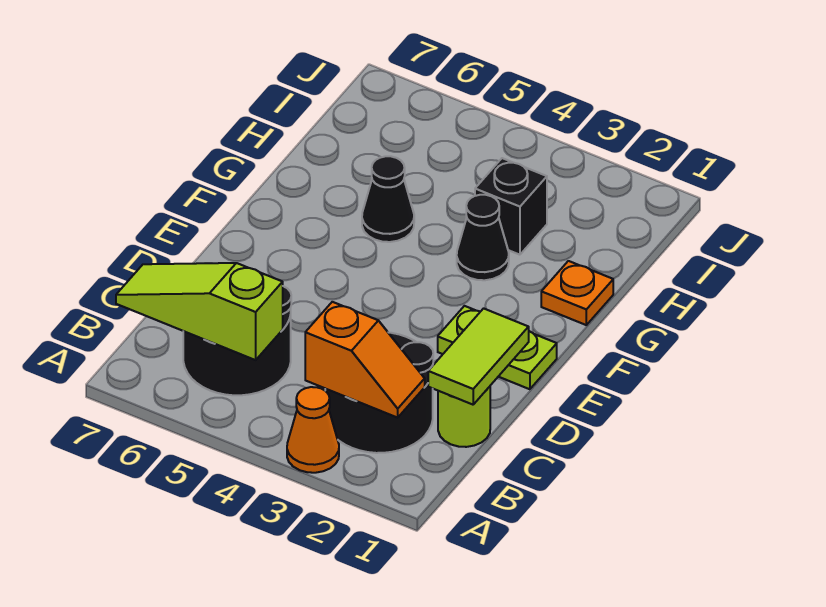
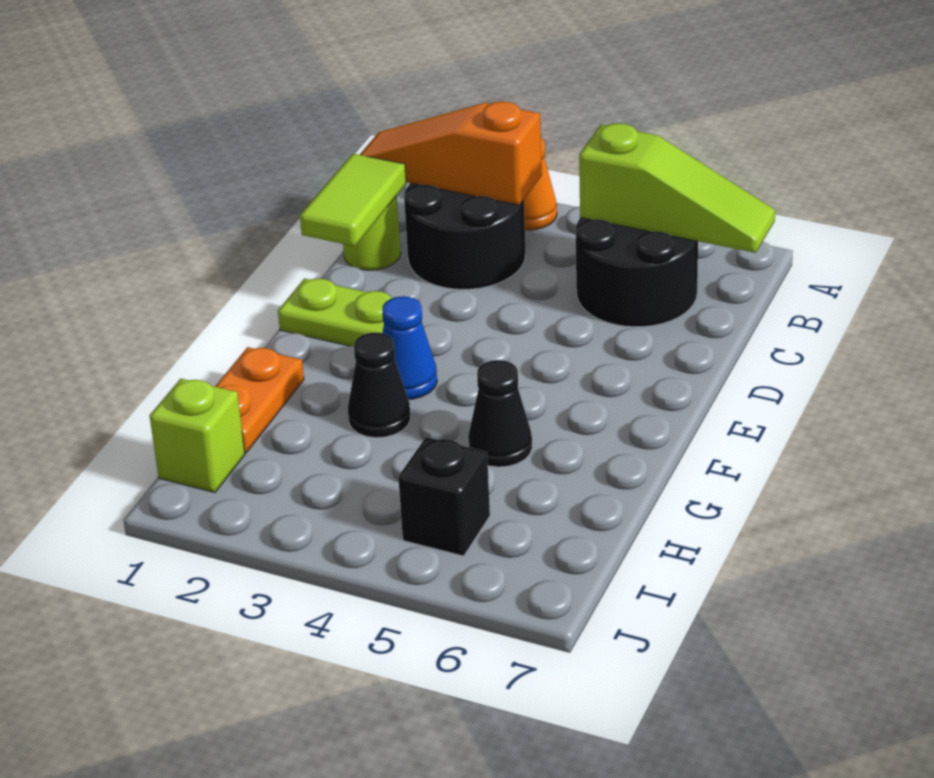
orange slope B2:B3 level 2 top 3 -> orange slope B1:B3 level 2 top 3
none -> blue cone F3 level 1
orange plate G1 level 1 -> orange plate G1:H1 level 1
black brick H3 level 1 -> black brick I5 level 1
none -> lime brick I1 level 1

